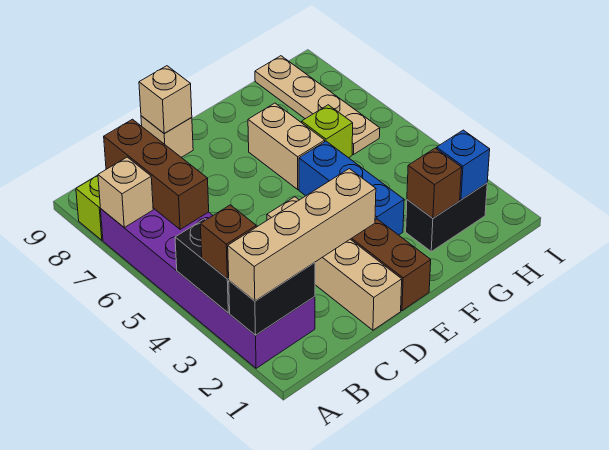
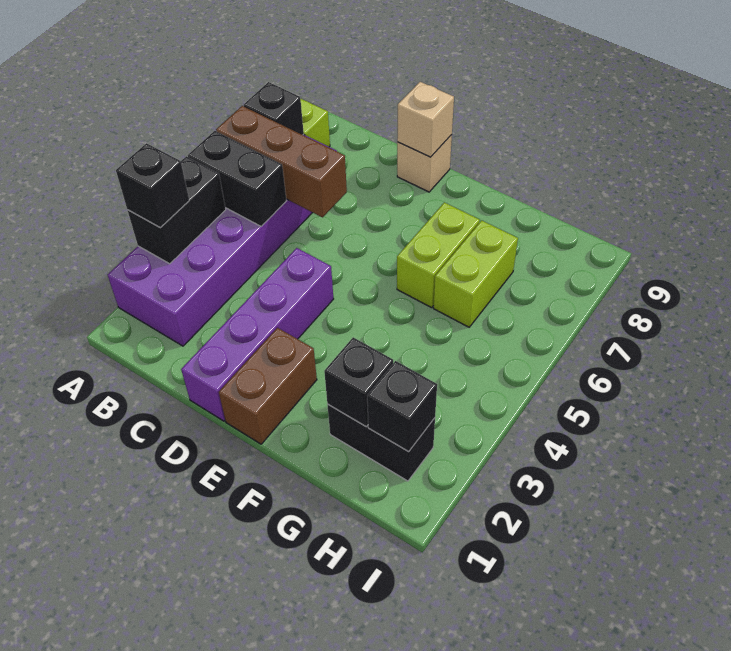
black brick A2:B2 level 2 -> black brick A5:B5 level 2
tan brick A2:D2 level 3 -> none
brown brick A3 level 3 -> black brick A3 level 3
tan brick A7 level 2 -> black brick A7 level 2
brown brick B6:B8 level 2 -> brown brick A6:C6 level 2
tan brick D1:D4 level 1 -> purple brick D1:D4 level 1
blue brick F3:F5 level 1 -> none
tan brick F6:F7 level 1 -> lime brick F6:F7 level 1
brown brick G2 level 2 -> black brick G2 level 2
lime brick G6 level 1 -> lime brick G6:G7 level 1
blue brick H2 level 2 -> black brick H2 level 2
tan plate H6:H9 level 1 -> none

